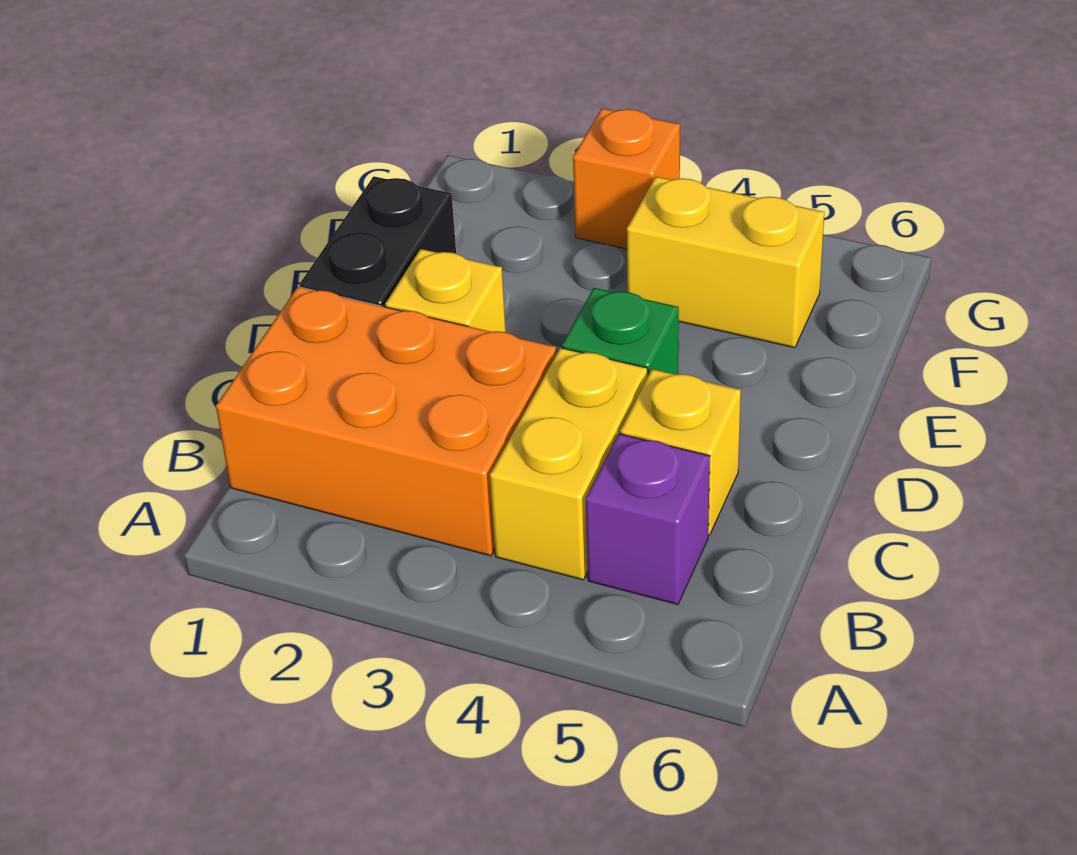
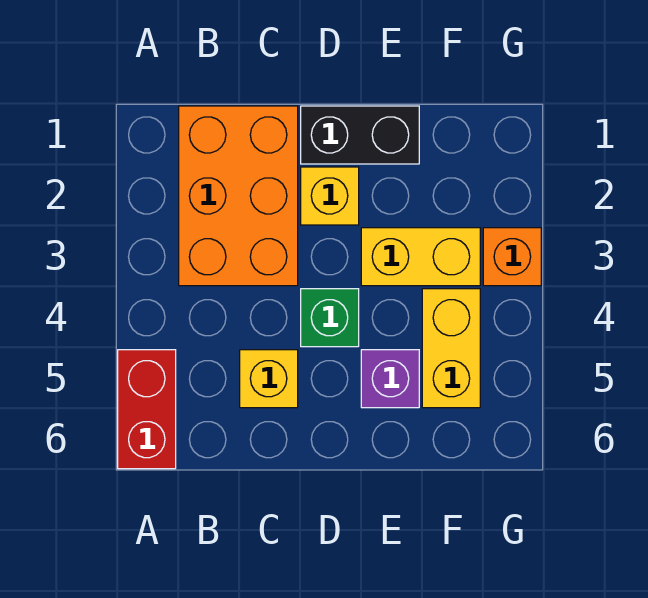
none -> red brick A5:A6 level 1
yellow brick B4:C4 level 1 -> yellow brick E3:F3 level 1
purple brick B5 level 1 -> purple brick E5 level 1

